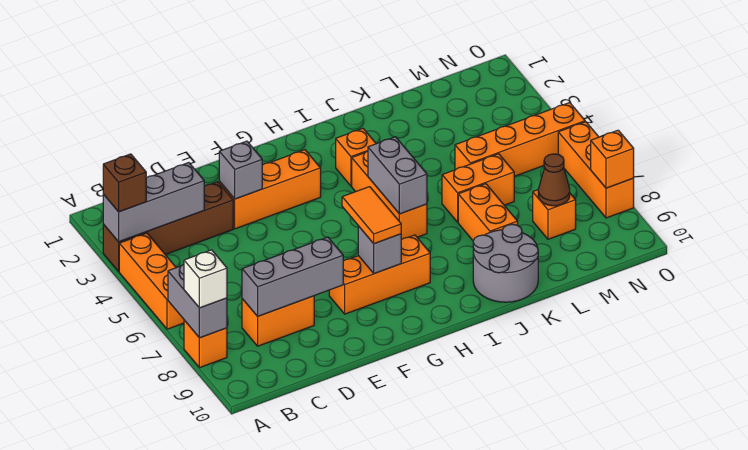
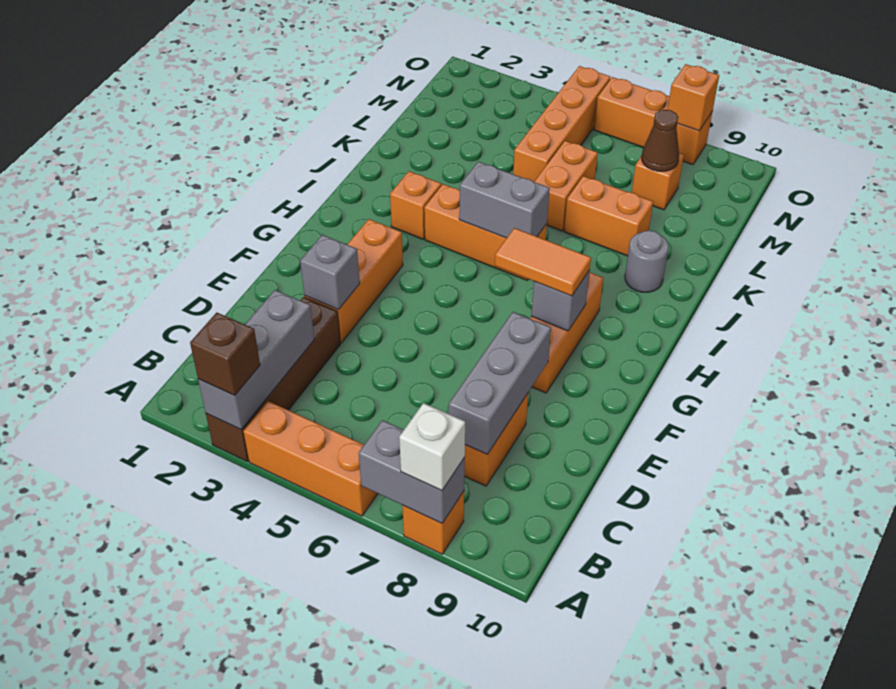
grey round brick J9:K10 level 1 -> grey round brick J9 level 1

